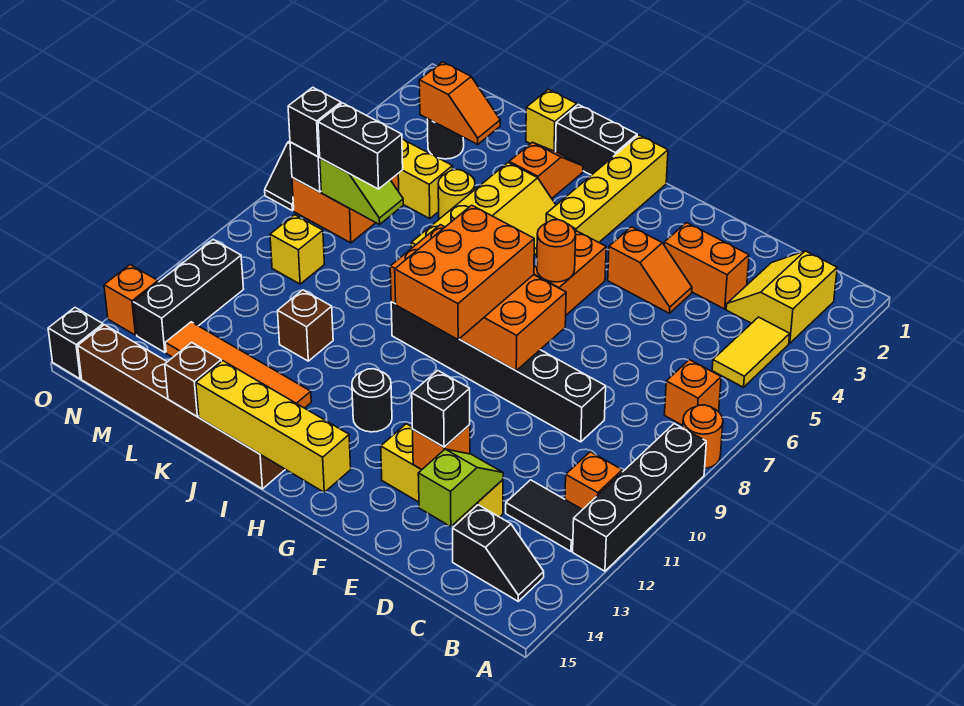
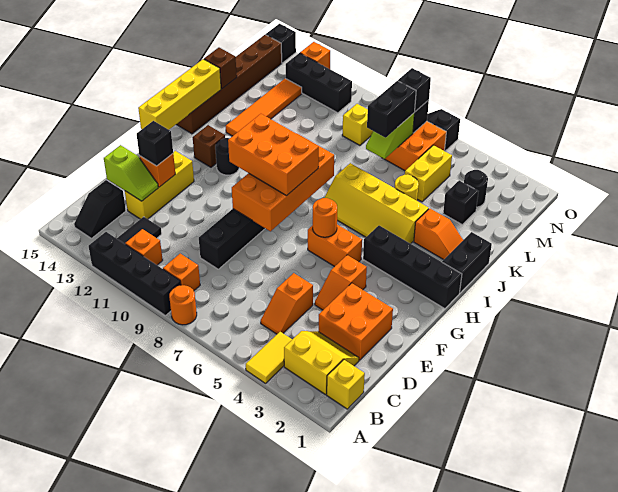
yellow tile B4:B5 level 1 -> yellow tile A4:B4 level 1
orange brick B7 level 1 -> orange brick B9 level 1
orange brick D3:E3 level 1 -> orange brick D2:E3 level 1
yellow brick H1:H4 level 1 -> black brick H1:H4 level 1
yellow brick K1 level 1 -> yellow brick B1 level 1
brown brick K11 level 1 -> brown brick H13 level 1
none -> black brick L3 level 1
orange slope L3:M3 level 2 top M -> orange slope C5:D5 level 1 top D

